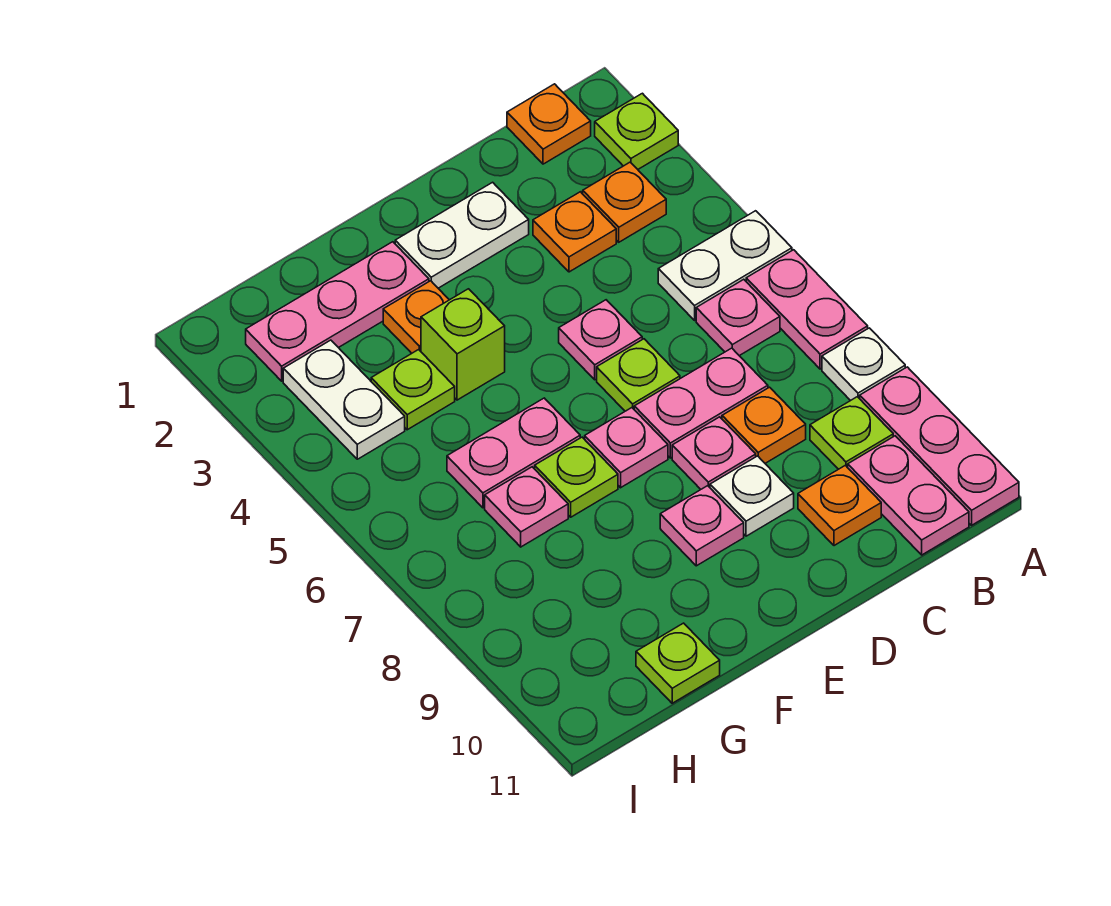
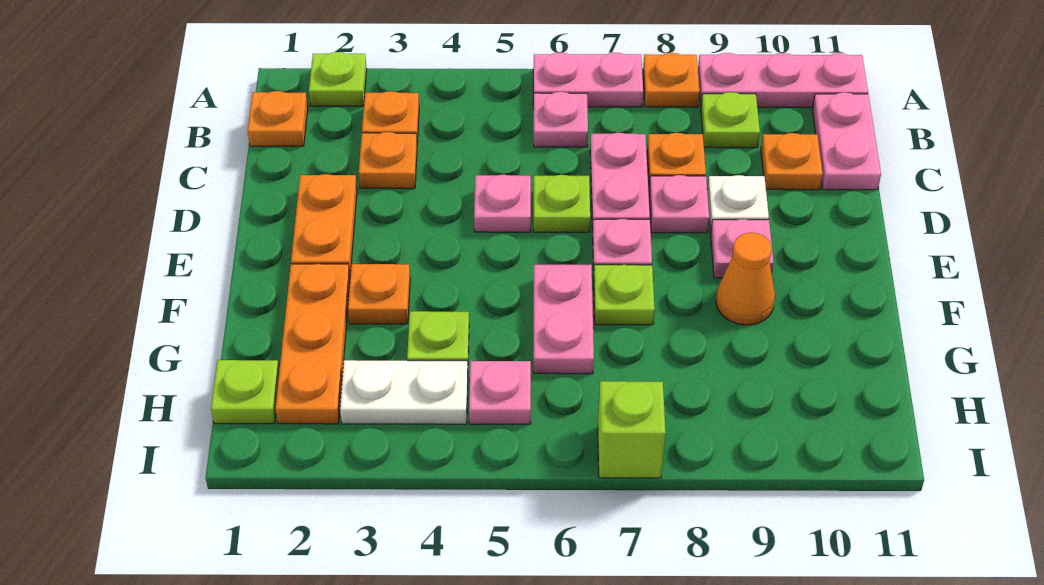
white plate A5:B5 level 1 -> none
white plate A8 level 1 -> orange plate A8 level 1
pink plate B10:B11 level 1 -> pink plate B11:C11 level 1
white plate D2:E2 level 1 -> orange plate D2:E2 level 1
pink plate F2:H2 level 1 -> orange plate F2:H2 level 1
lime brick F4 level 1 -> lime brick I7 level 1
none -> orange cone F9 level 1
pink plate G7 level 1 -> pink plate H5 level 1
lime plate G11 level 1 -> lime plate H1 level 1

